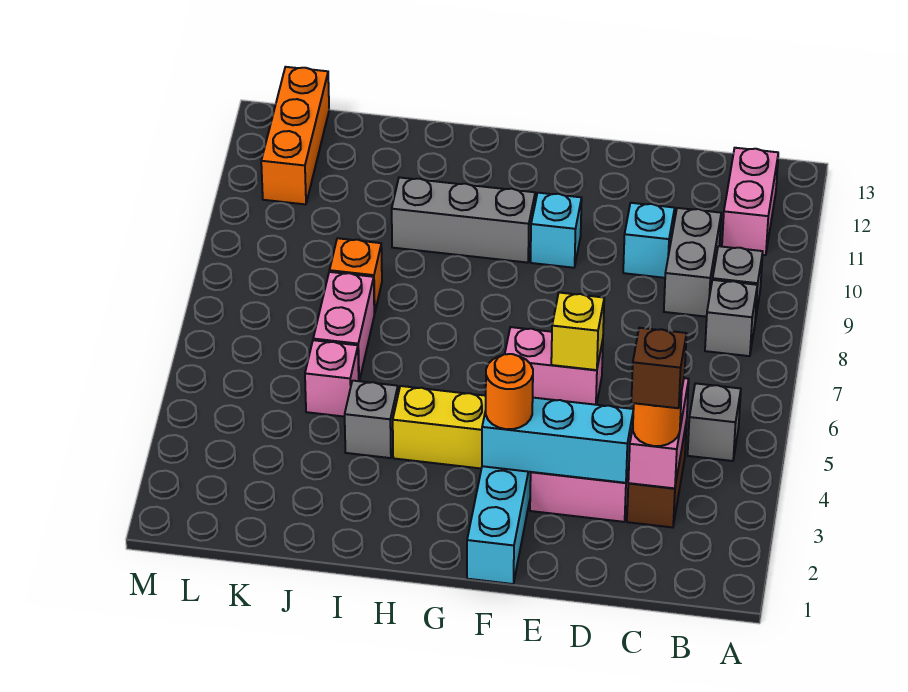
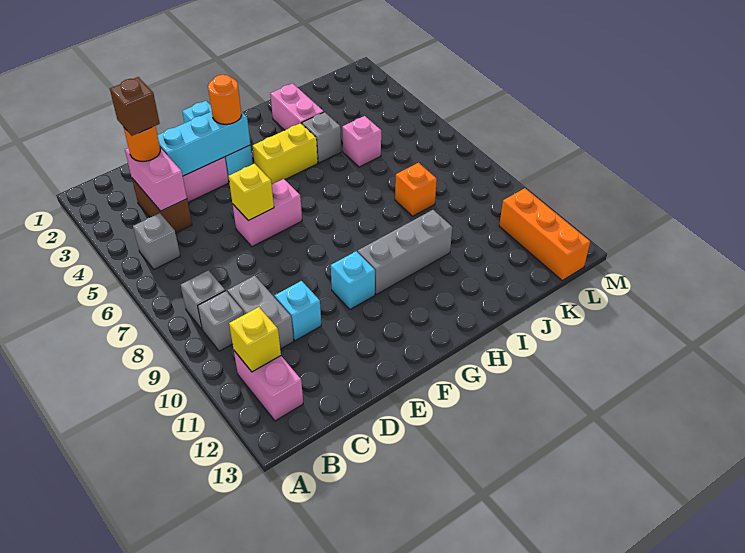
none -> yellow brick B11 level 2
pink brick J6:J7 level 1 -> pink brick I2:I3 level 1

